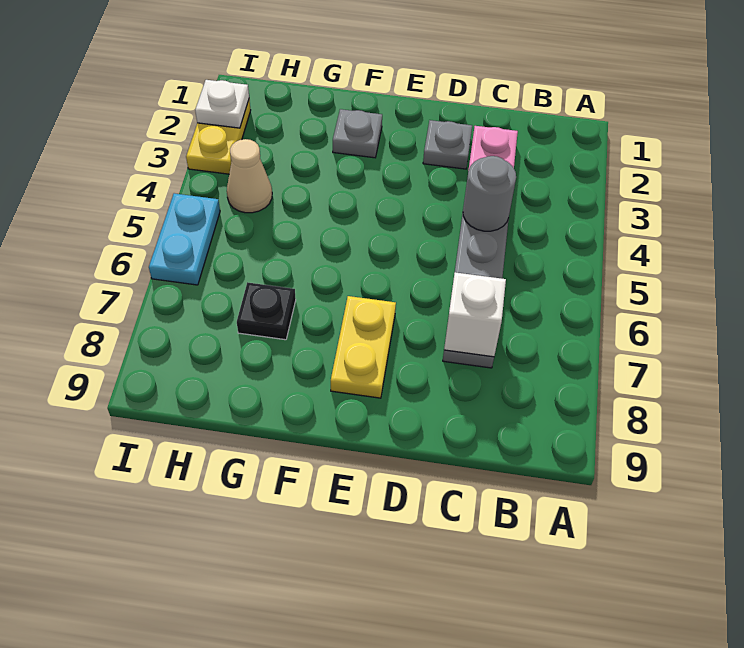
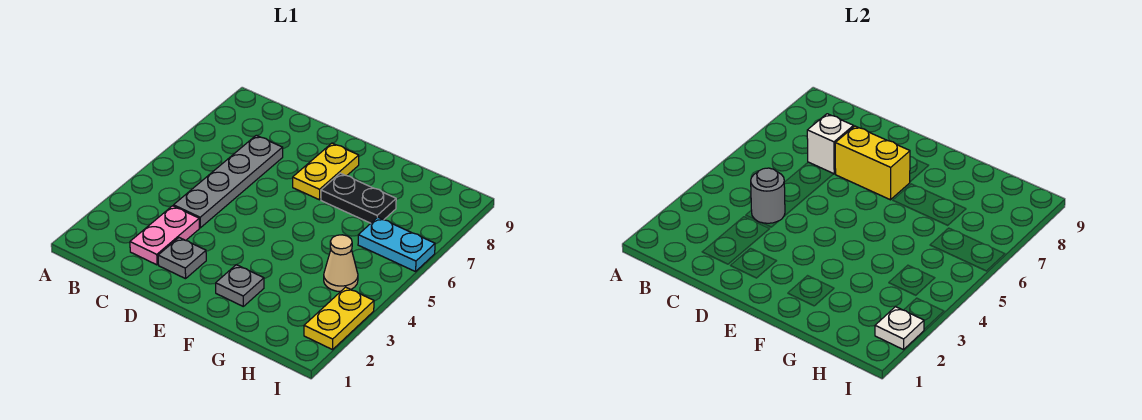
none -> yellow brick D7:E7 level 2
black plate G7 level 1 -> black plate F7:G7 level 1
cyan plate I5:I6 level 1 -> cyan plate H6:I6 level 1

